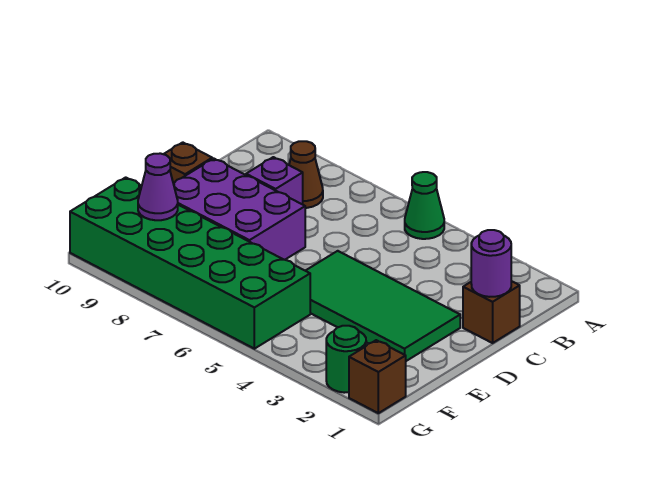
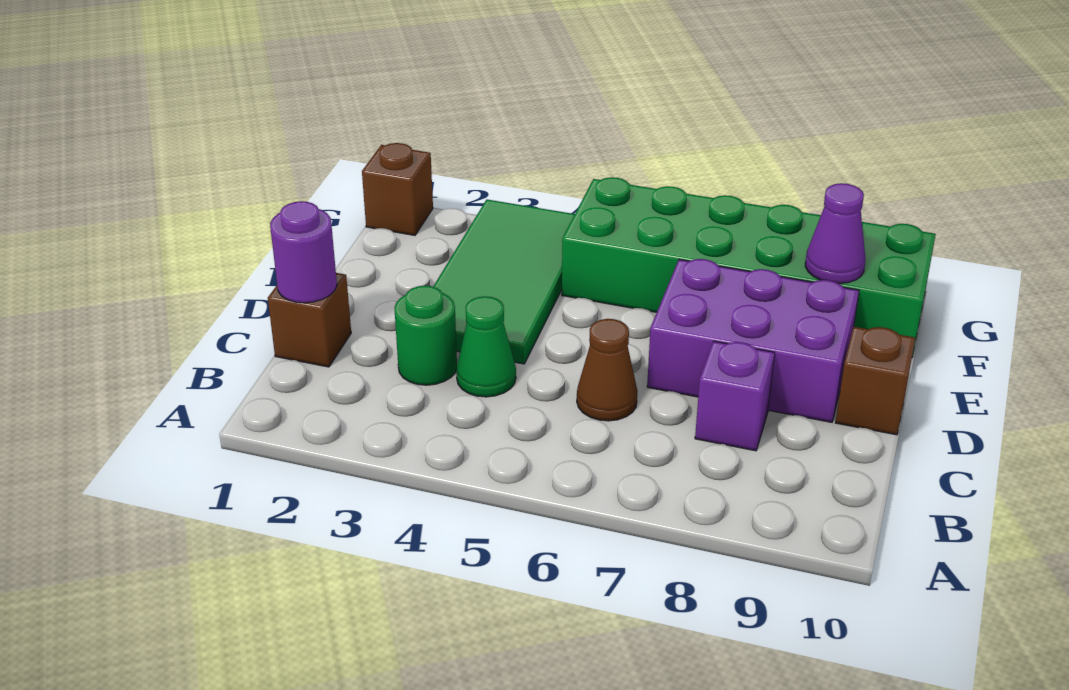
green cone A5 level 1 -> green cone C4 level 1
brown cone B8 level 1 -> brown cone C6 level 1
green tile D2:E5 level 1 -> green tile D3:G4 level 1
green round brick G2 level 1 -> green round brick C3 level 1

